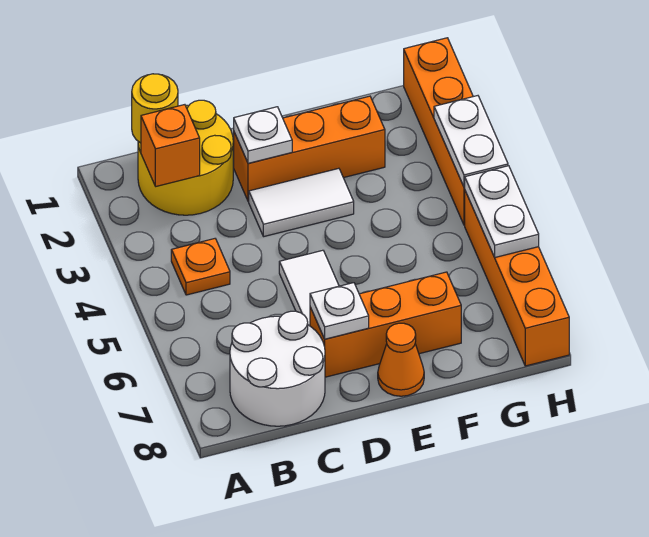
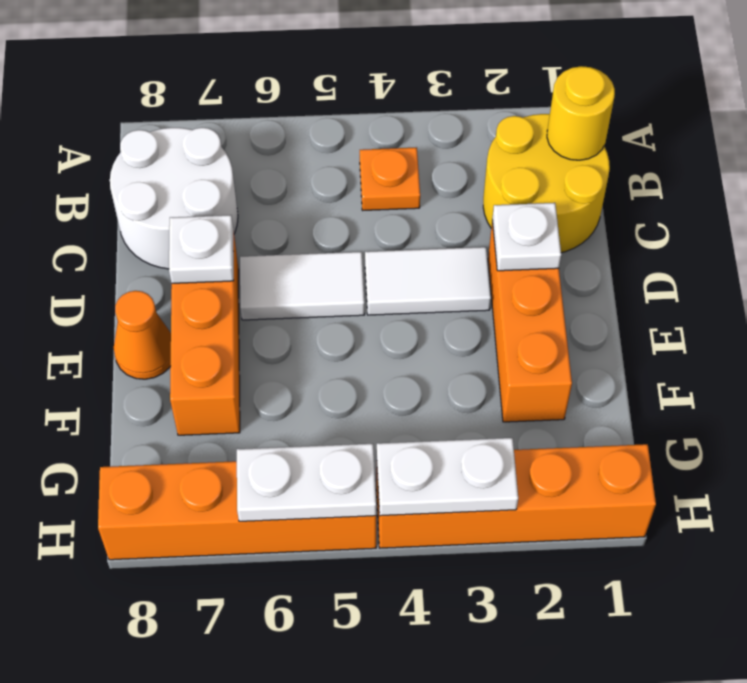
orange brick B2 level 2 -> none
white tile D3:E3 level 1 -> white tile D3:D4 level 1

